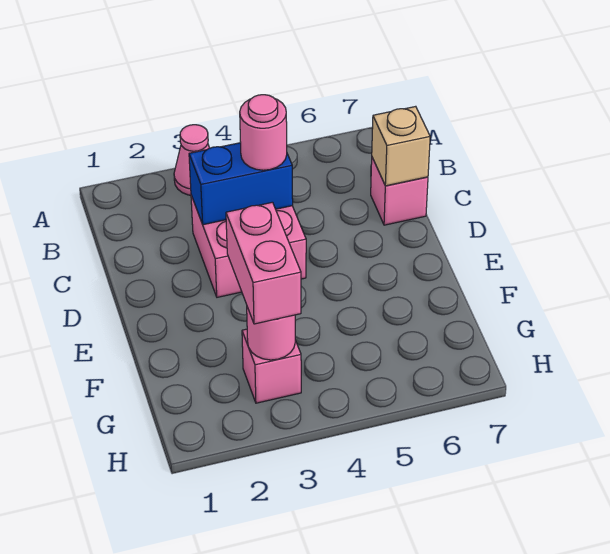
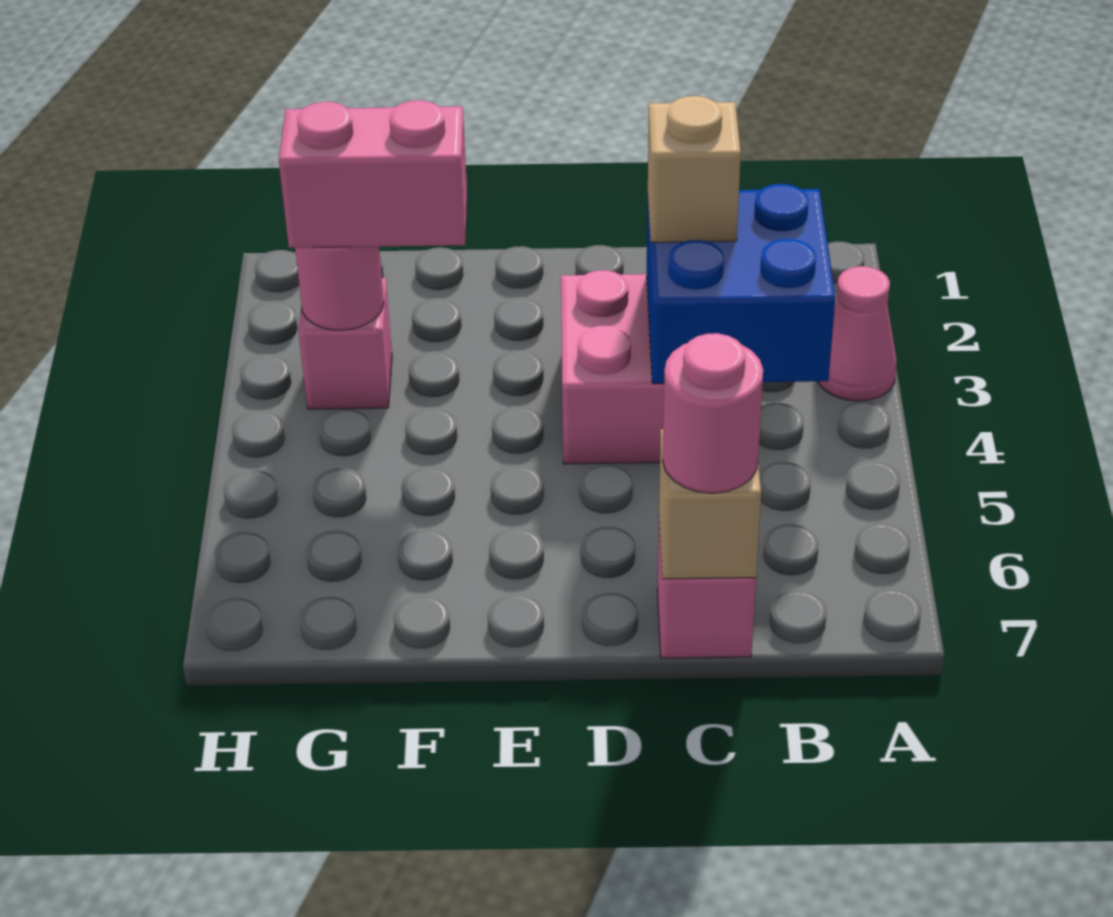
blue brick C3:C4 level 2 -> blue brick B3:C4 level 2
none -> tan brick C3 level 3
pink round brick C4 level 3 -> pink round brick C7 level 3

